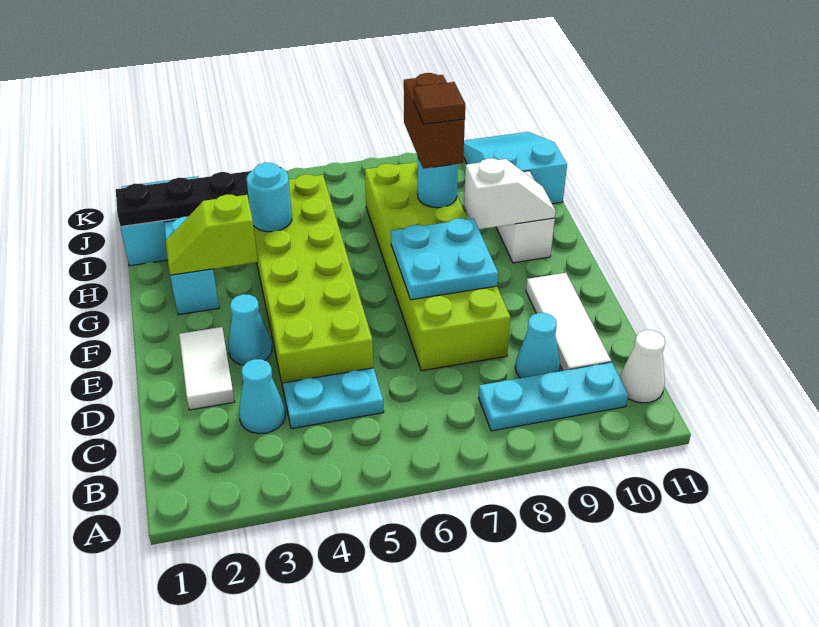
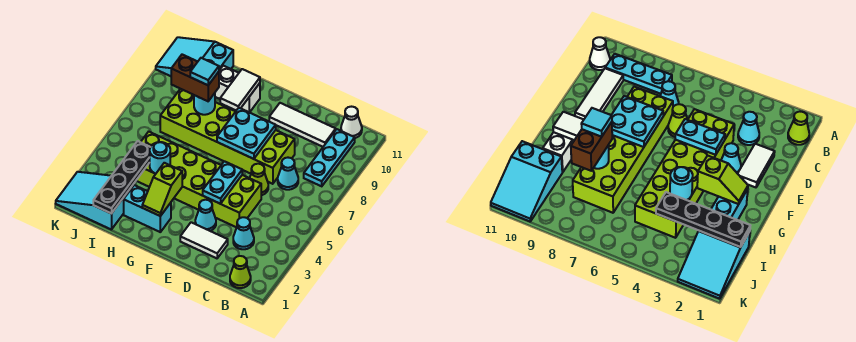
none -> lime cone B1 level 1
cyan plate C4:C5 level 1 -> cyan plate E4:E5 level 2
cyan cone C9 level 1 -> cyan cone C7 level 1
none -> lime cone D6 level 1
white slope G9:G10 level 2 top 9 -> white tile G9:G10 level 2
brown tile H8 level 4 -> cyan tile H8 level 4

